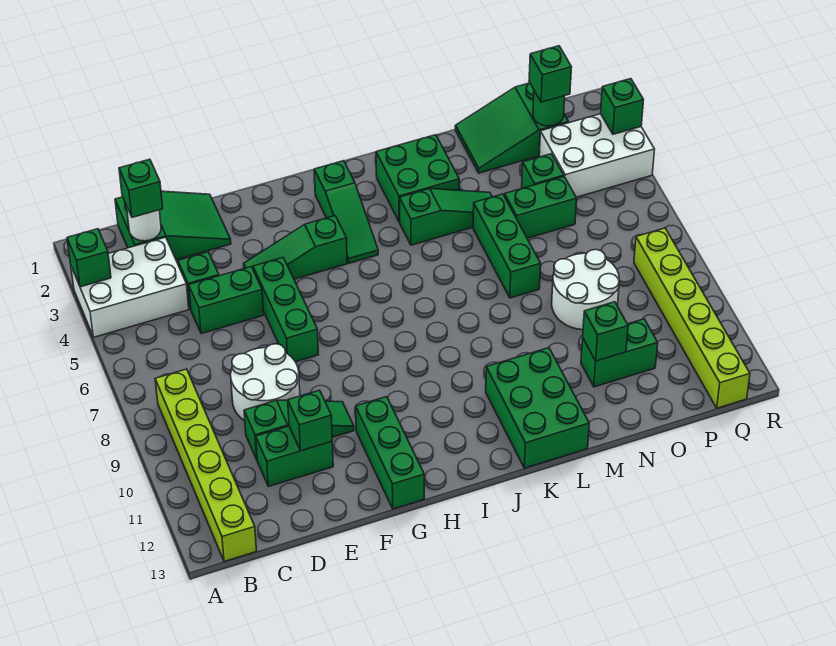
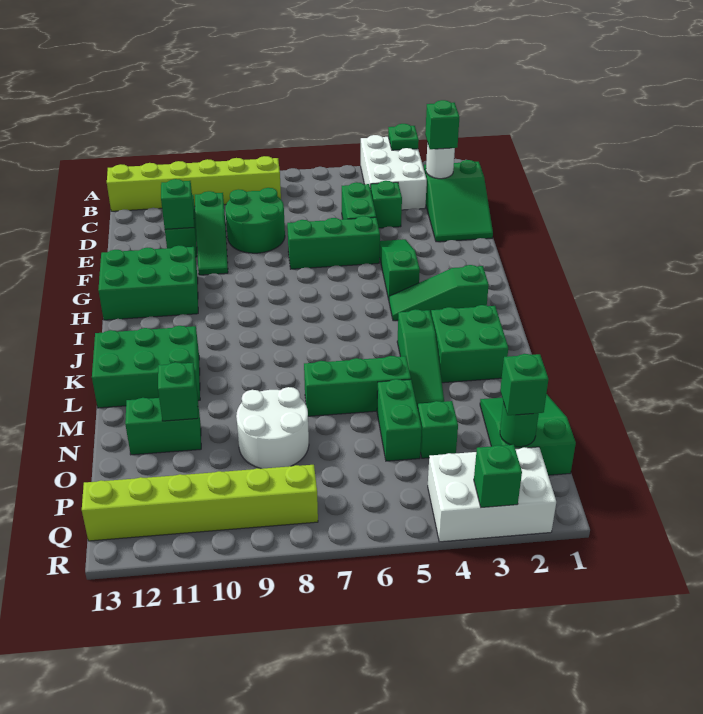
green brick A3 level 2 -> green plate A3 level 2
white round brick D8:E9 level 1 -> green round brick D8:E9 level 1
green brick G11:G13 level 1 -> green brick G11:H13 level 1
green brick N11:O11 level 1 -> green brick N11:N12 level 1
white brick P3:R4 level 1 -> white brick Q2:R4 level 1

